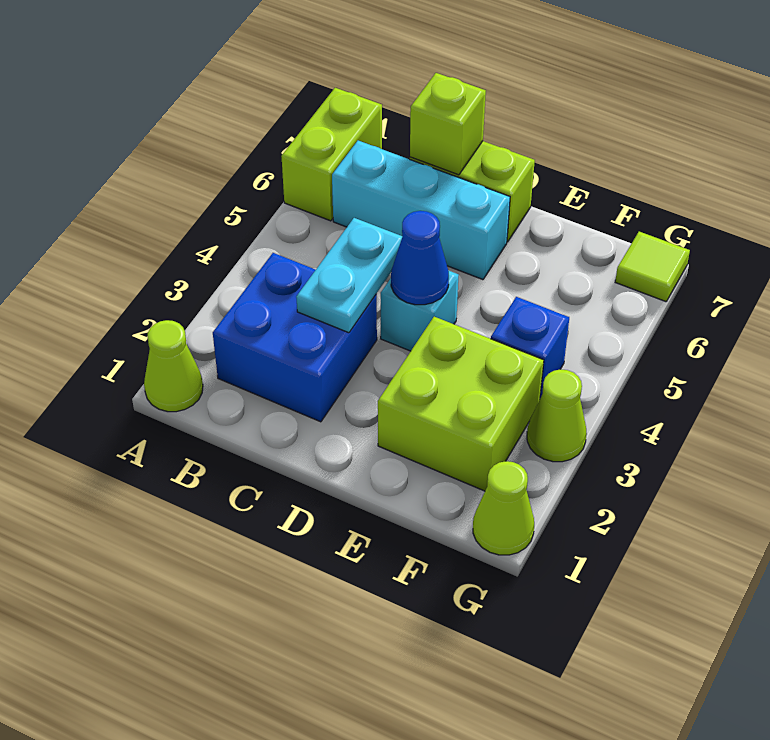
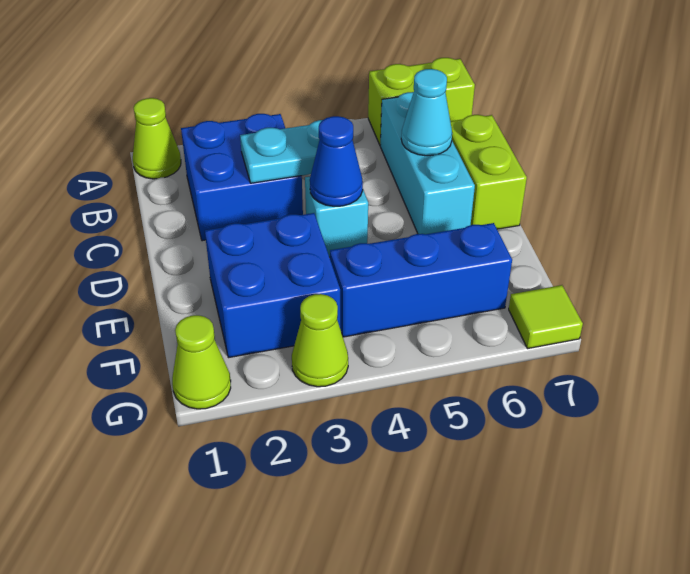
none -> cyan cone C6 level 2
lime brick C7 level 2 -> none
lime brick E2:F3 level 1 -> blue brick E2:F3 level 1
blue brick F4 level 1 -> blue brick F4:F6 level 1

